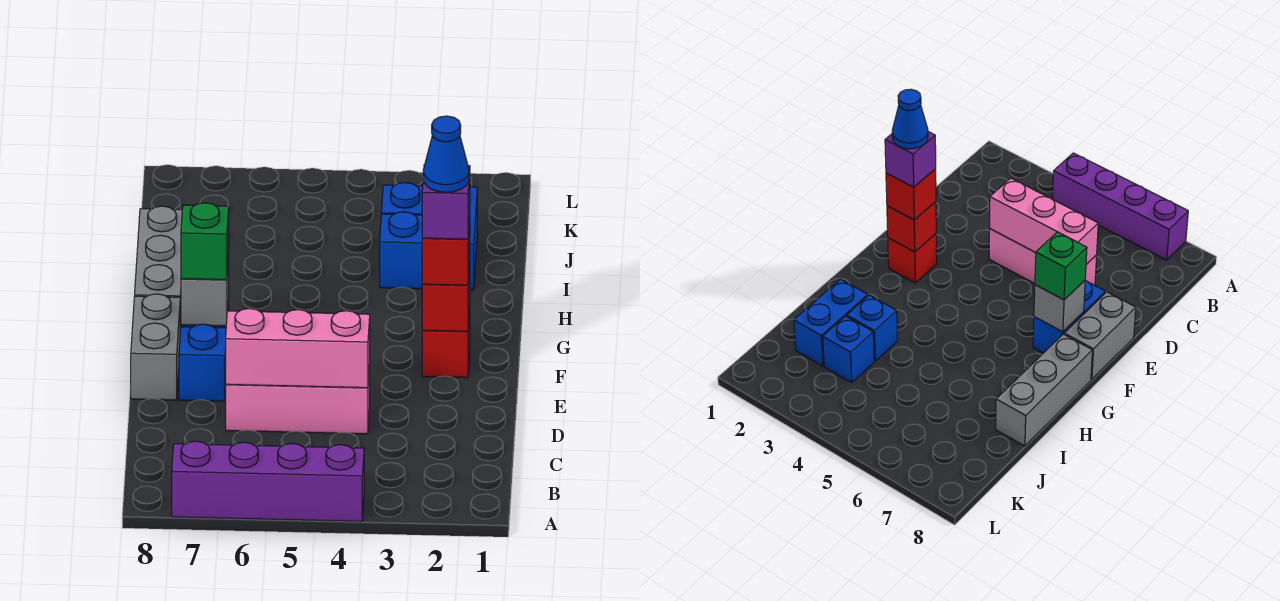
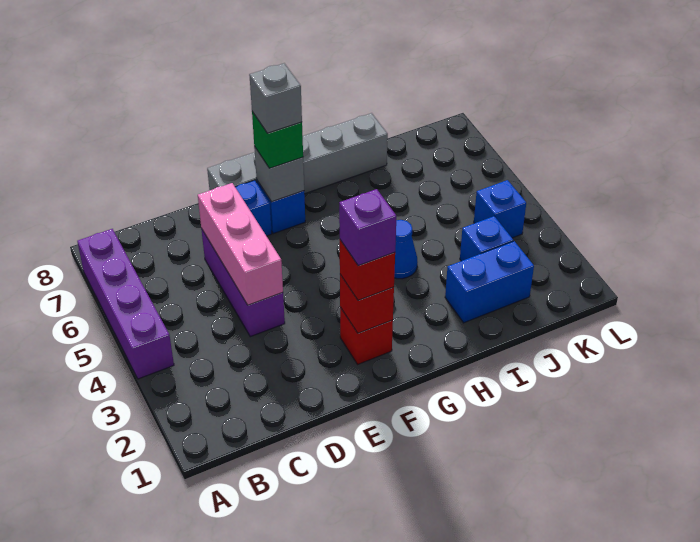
pink brick D4:D6 level 1 -> purple brick D4:D6 level 1
blue cone F2 level 5 -> blue cone H4 level 1
none -> grey brick F7 level 4
blue brick I3 level 1 -> blue brick K4 level 1

